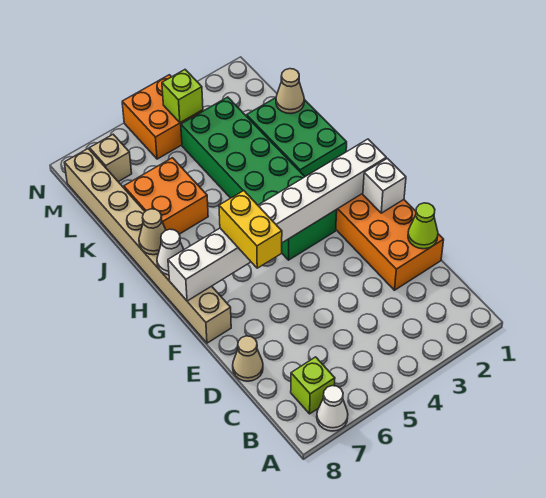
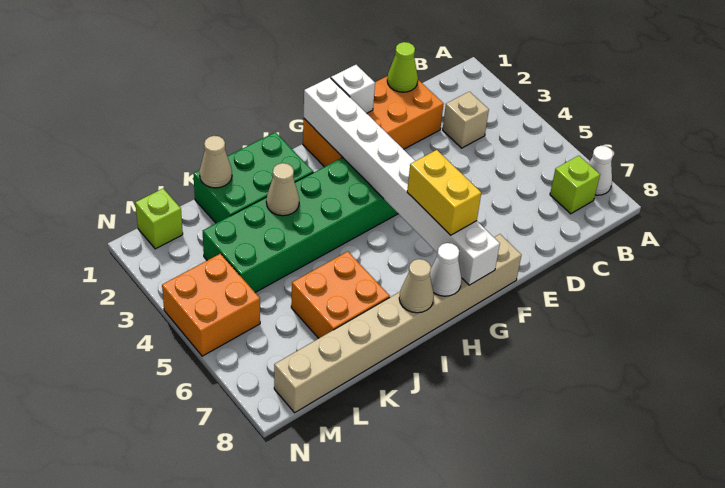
tan cone D8 level 1 -> tan cone J3 level 2
yellow brick F6:G6 level 3 -> yellow brick G6:G7 level 3
lime brick M4 level 2 -> lime brick M1 level 1
tan brick M7 level 1 -> tan brick C3 level 1

